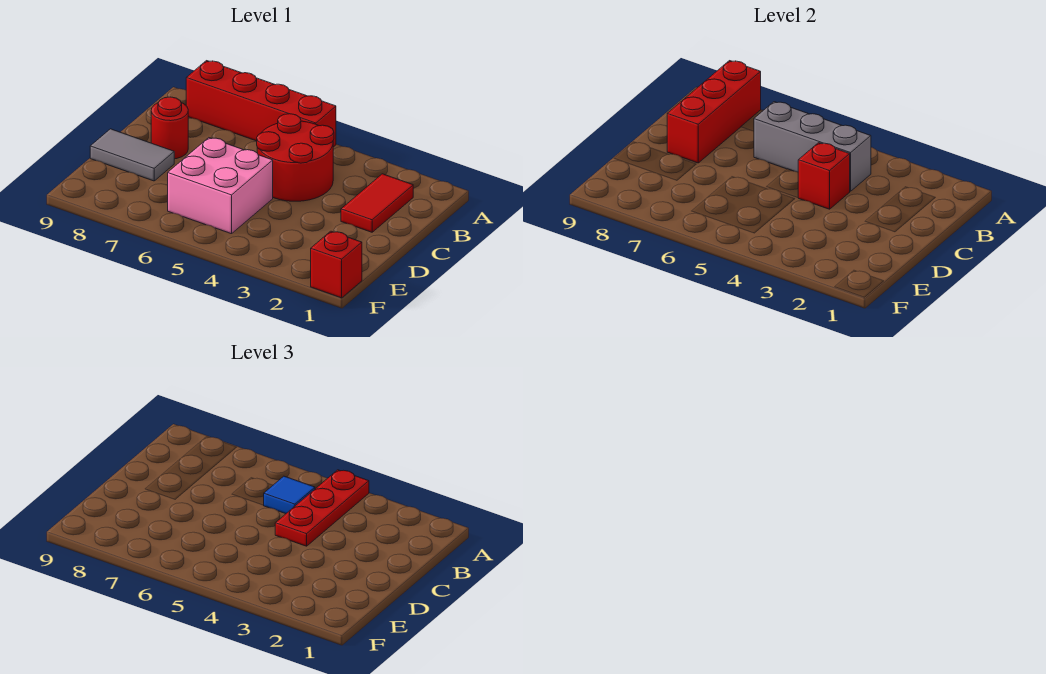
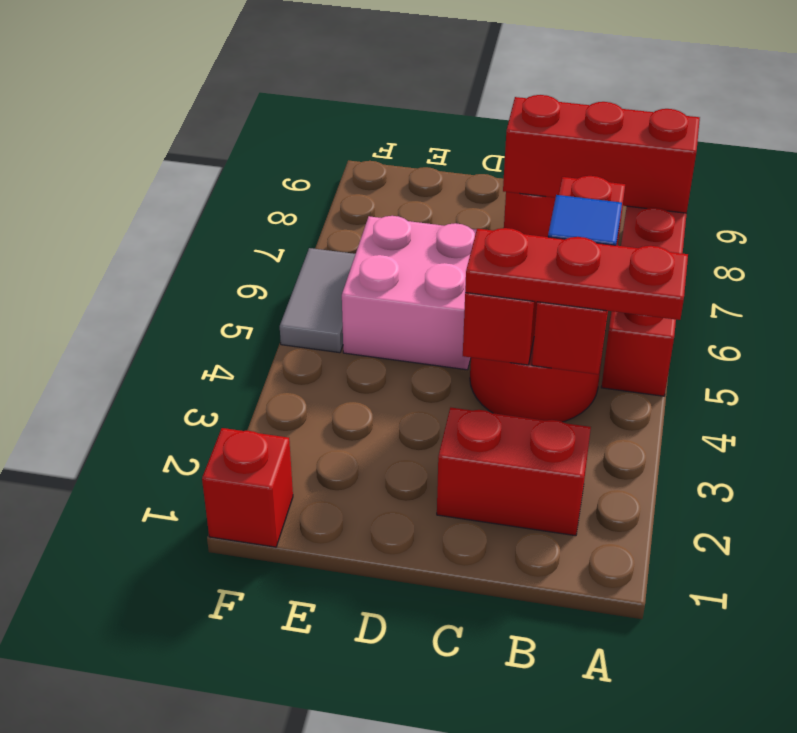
red tile B2:C2 level 1 -> red brick B2:C2 level 1
grey brick B4:B6 level 2 -> red brick B4:B6 level 2
grey tile D8:D9 level 1 -> grey tile F5:F6 level 1

